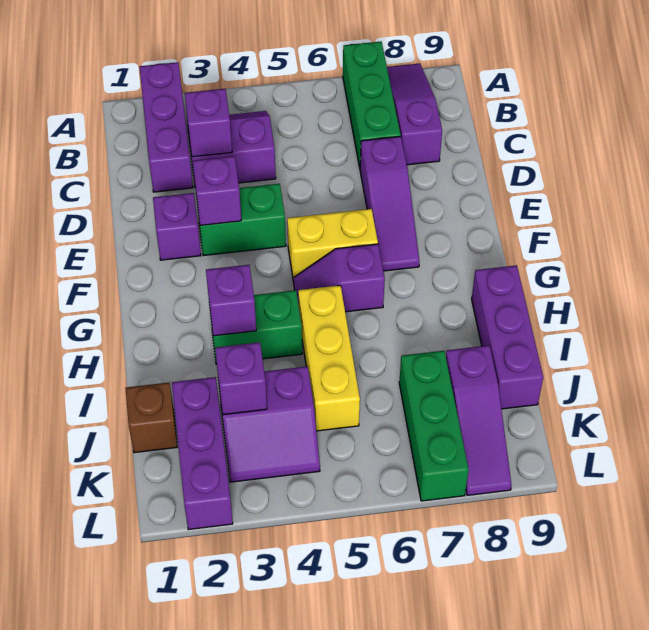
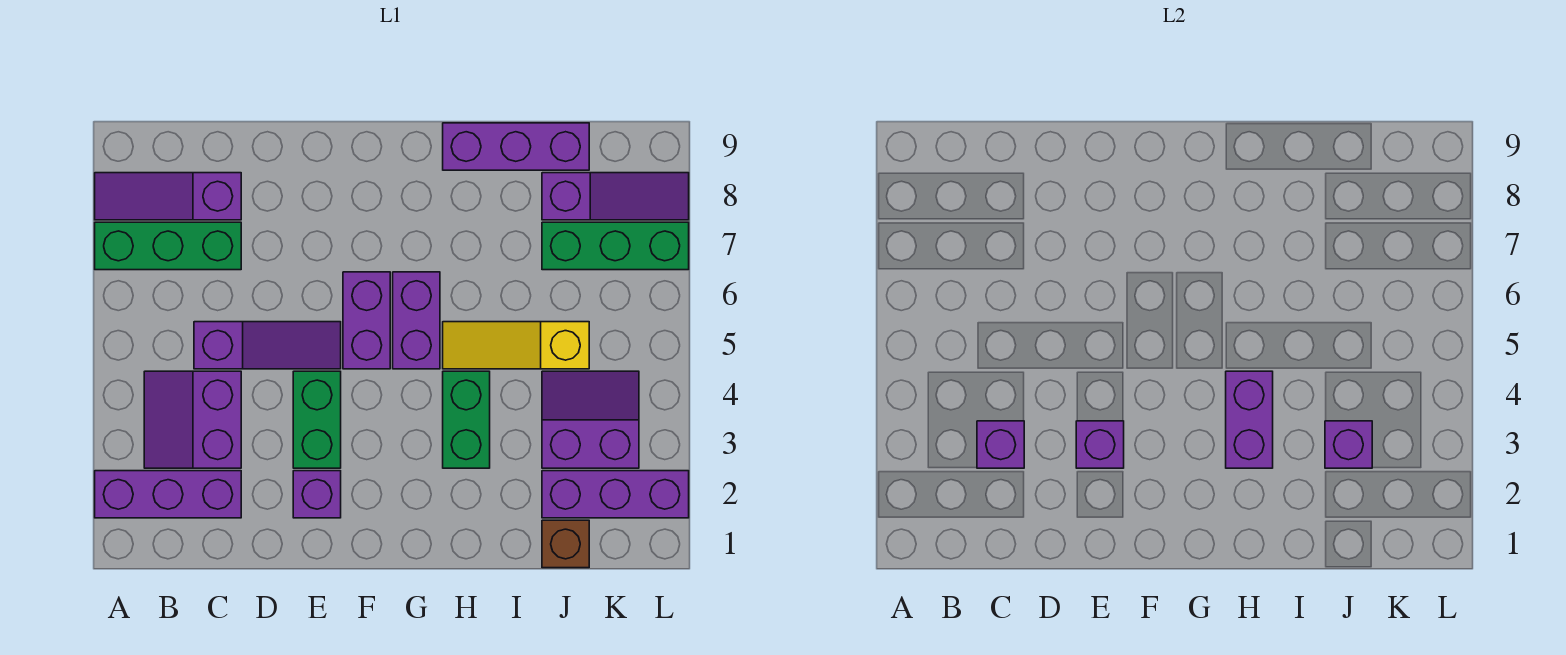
purple slope D7:F7 level 1 top D -> purple slope C5:E5 level 1 top C
yellow brick F5:F6 level 1 -> purple brick F5:F6 level 1
purple slope G5:G6 level 1 top 6 -> purple brick G5:G6 level 1
purple brick H3 level 2 -> purple brick H3:H4 level 2
yellow brick H5:J5 level 1 -> yellow slope H5:J5 level 1 top J
purple slope J3:K4 level 1 top J -> purple slope J3:K4 level 1 top 3

